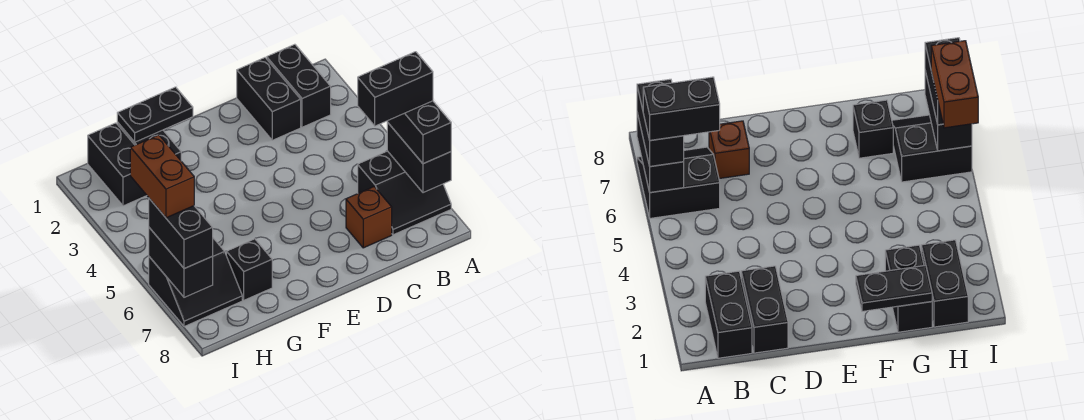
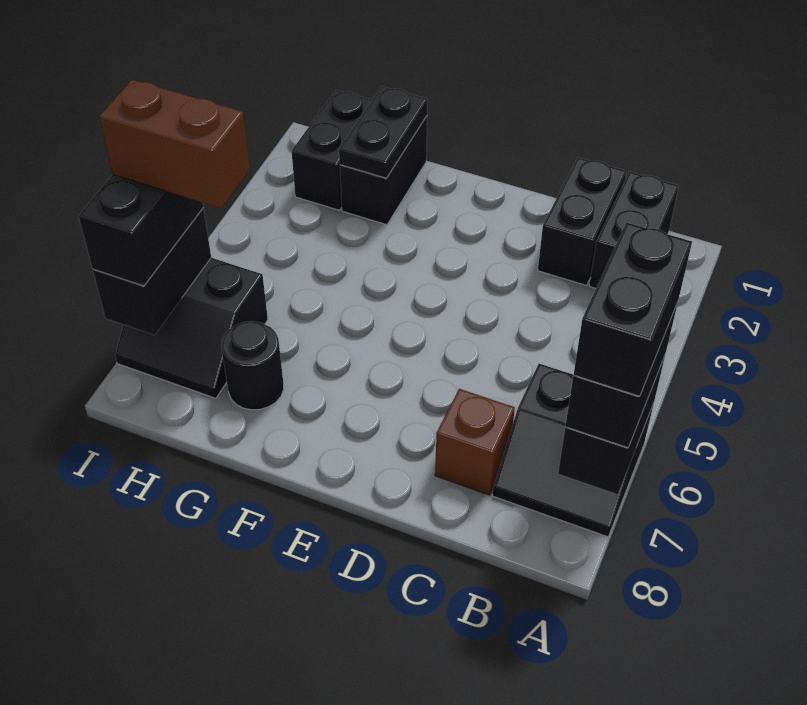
black brick A6:B6 level 4 -> black brick A6:A7 level 4
black plate F1:G1 level 2 -> black plate G1:G2 level 2
black brick G7 level 1 -> black round brick G7 level 1
brown brick I5:I6 level 4 -> brown brick H6:I6 level 4

